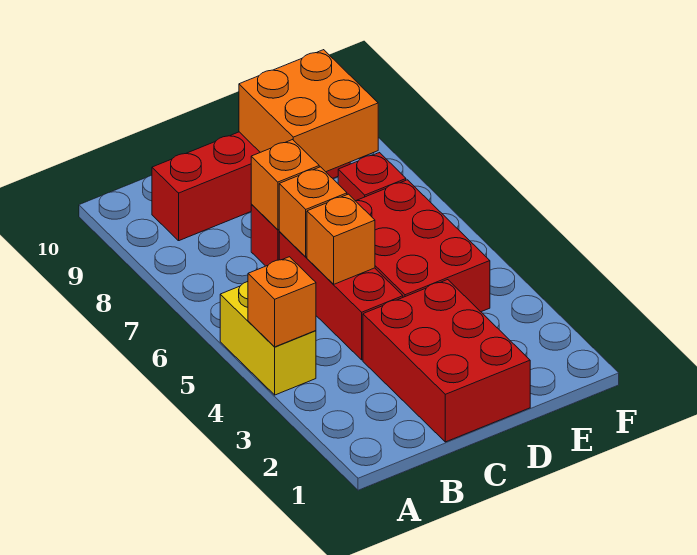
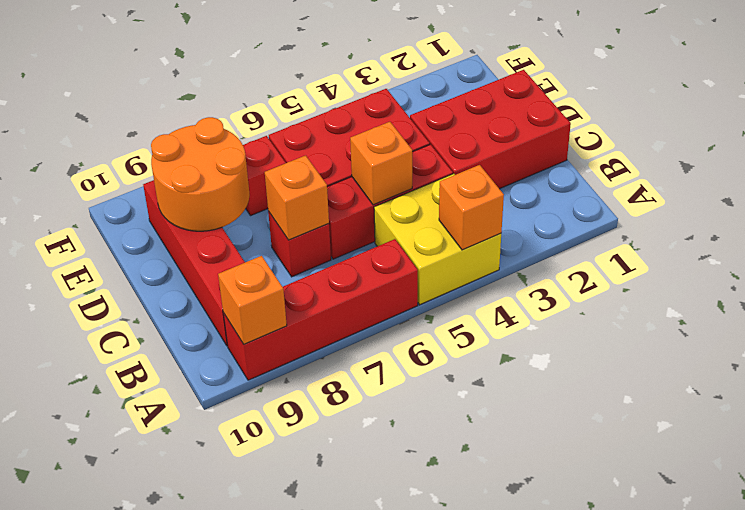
yellow brick A4:A5 level 1 -> yellow brick A4:B5 level 1
none -> red brick A6:A9 level 1
orange brick C6 level 2 -> orange brick A9 level 2
orange brick D8:E9 level 2 -> orange round brick D8:E9 level 2

